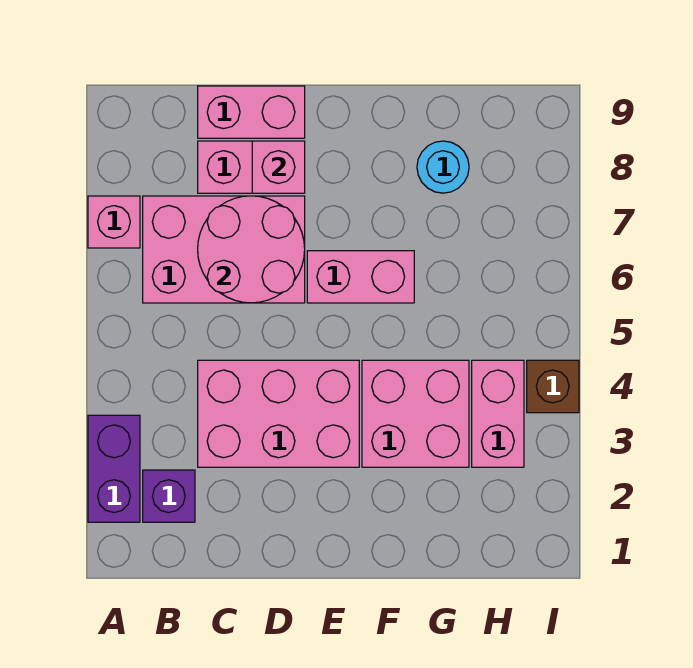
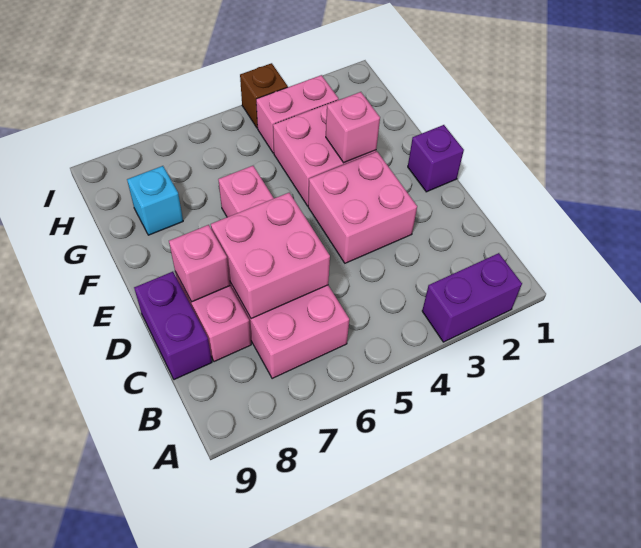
pink brick A7 level 1 -> pink brick F3 level 2
purple brick B2 level 1 -> purple brick E1 level 1
pink brick C3:E4 level 1 -> pink brick D3:E4 level 1
pink round brick C6:D7 level 2 -> pink brick C6:D7 level 2
pink brick C9:D9 level 1 -> purple brick C9:D9 level 1
cyan round brick G8 level 1 -> cyan brick G8 level 1

